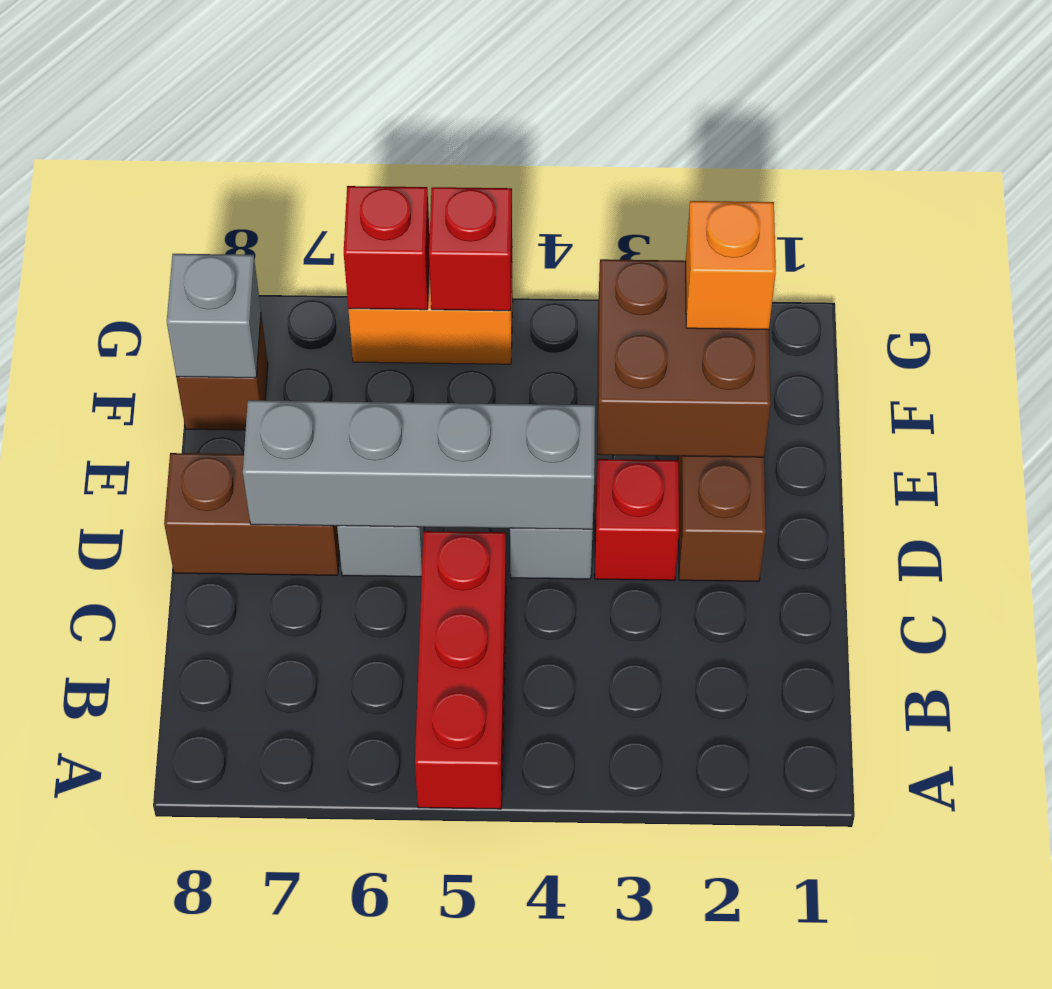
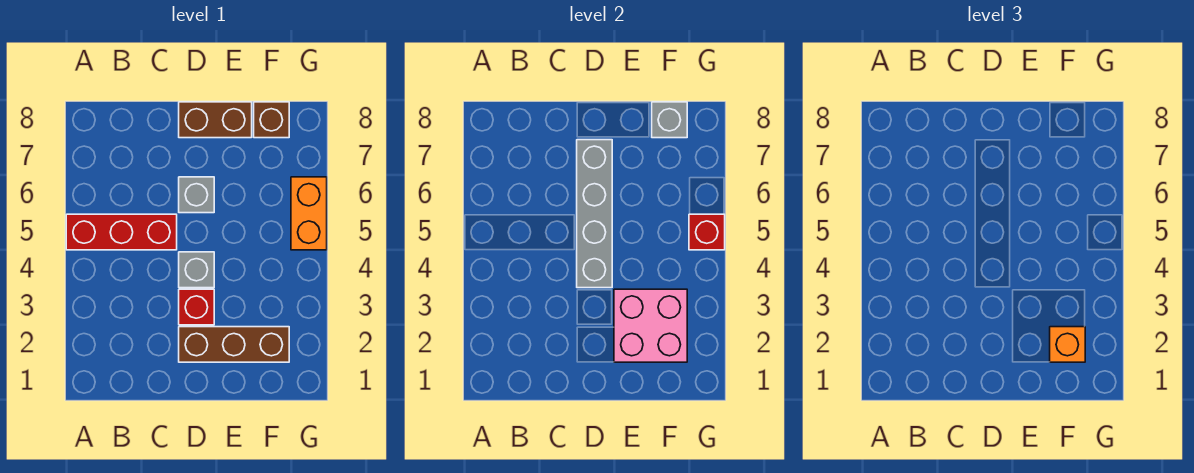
brown brick D7:D8 level 1 -> brown brick D8:E8 level 1
brown brick E2:F3 level 2 -> pink brick E2:F3 level 2
red brick G6 level 2 -> none

